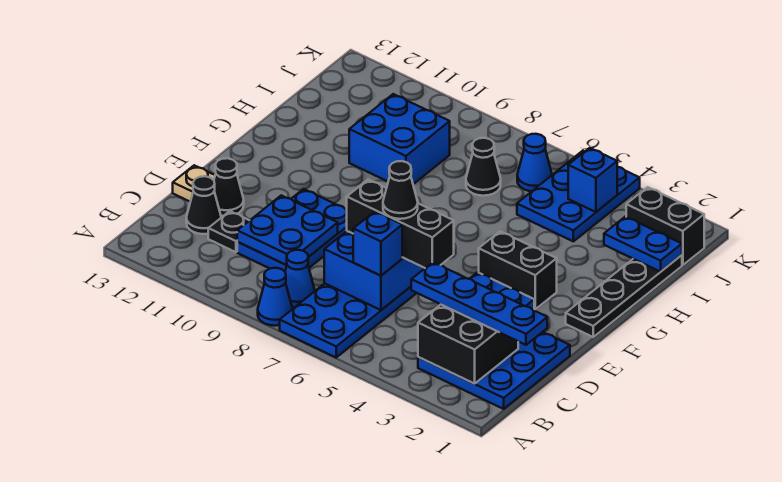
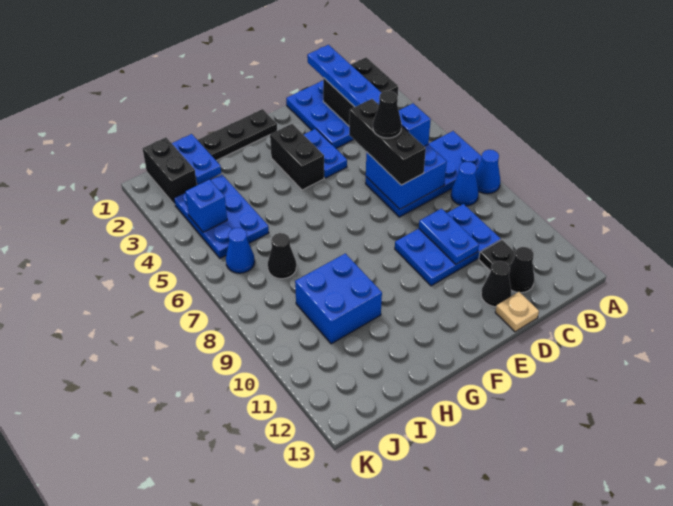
blue plate C9:D10 level 2 -> blue plate D9:D10 level 2
blue plate I4:K5 level 1 -> blue plate I3:J5 level 1

